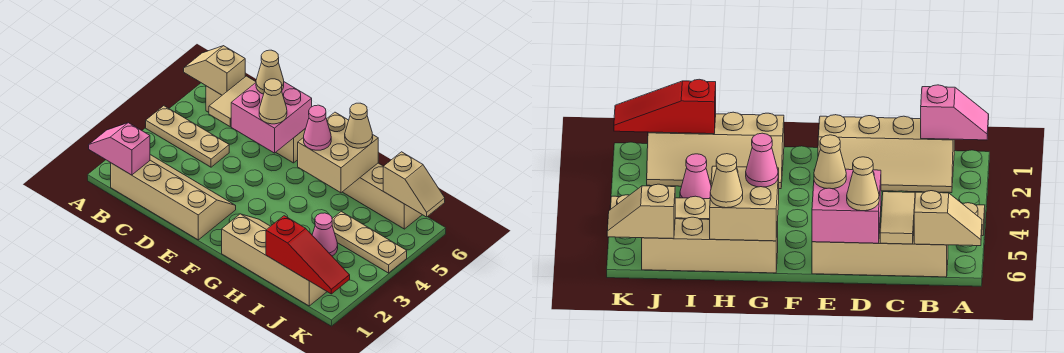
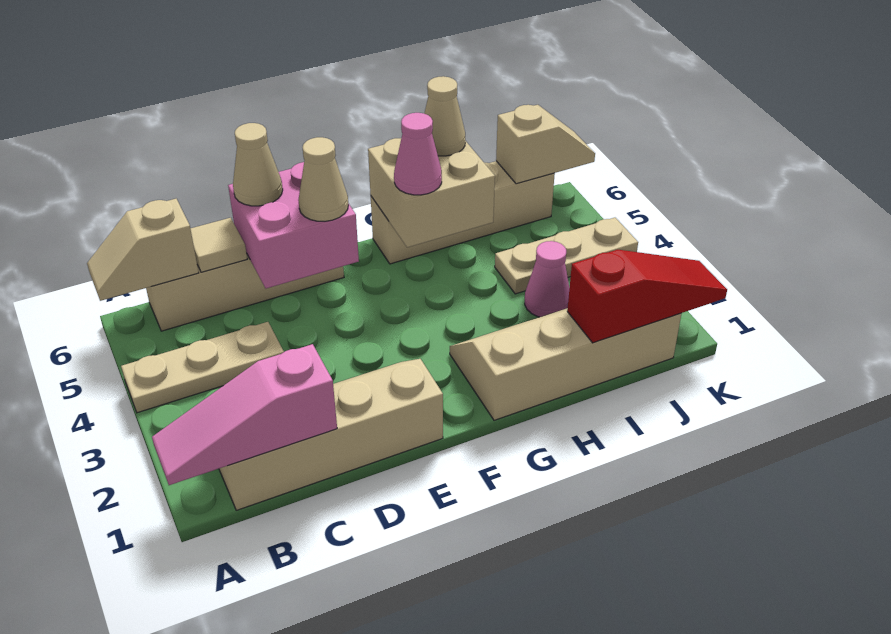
pink slope A1:B1 level 2 top B -> pink slope A1:C1 level 2 top C
tan tile C5:C6 level 2 -> tan tile C6 level 2

